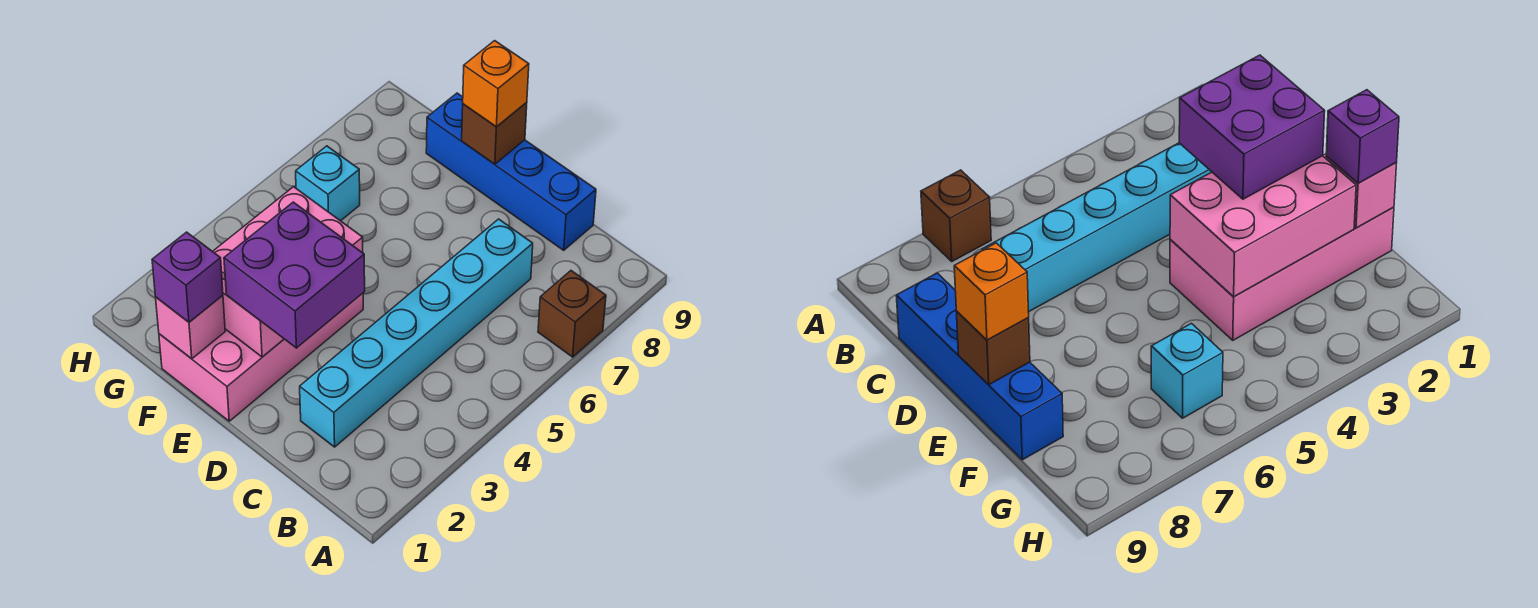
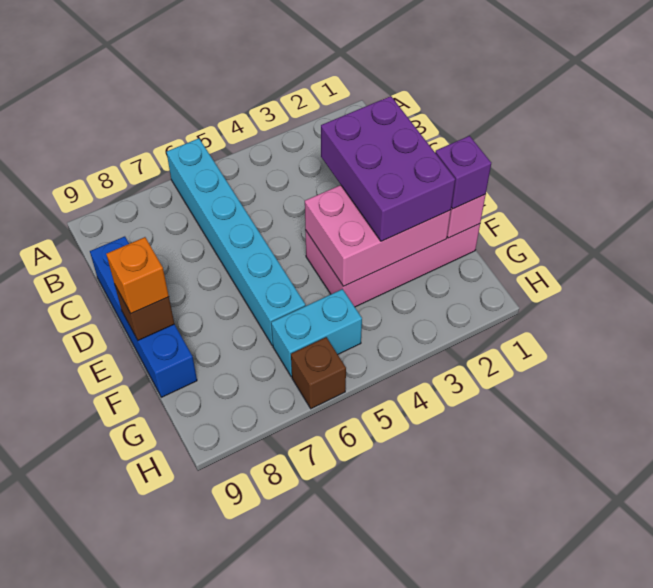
brown brick A7 level 1 -> brown brick H6 level 1
cyan brick C2:C7 level 1 -> cyan brick A6:F6 level 1
purple brick D2:E3 level 3 -> purple brick D2:F3 level 3
cyan brick G6 level 1 -> cyan brick G5:G6 level 1

